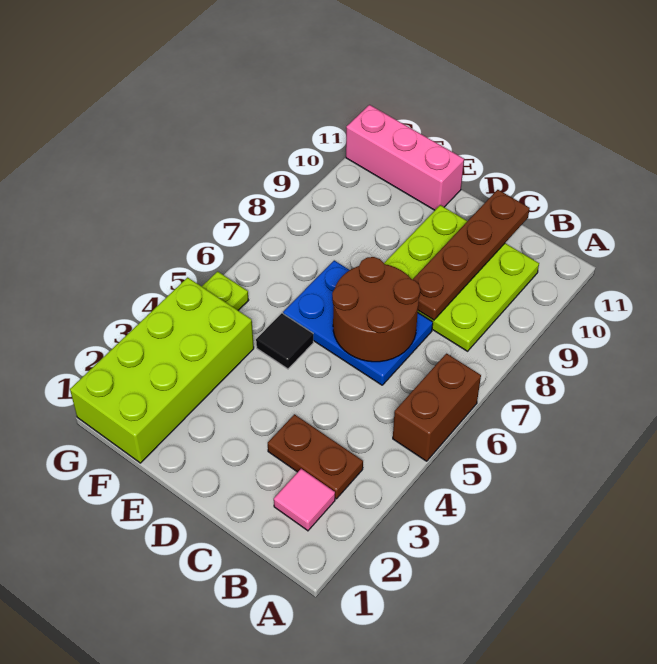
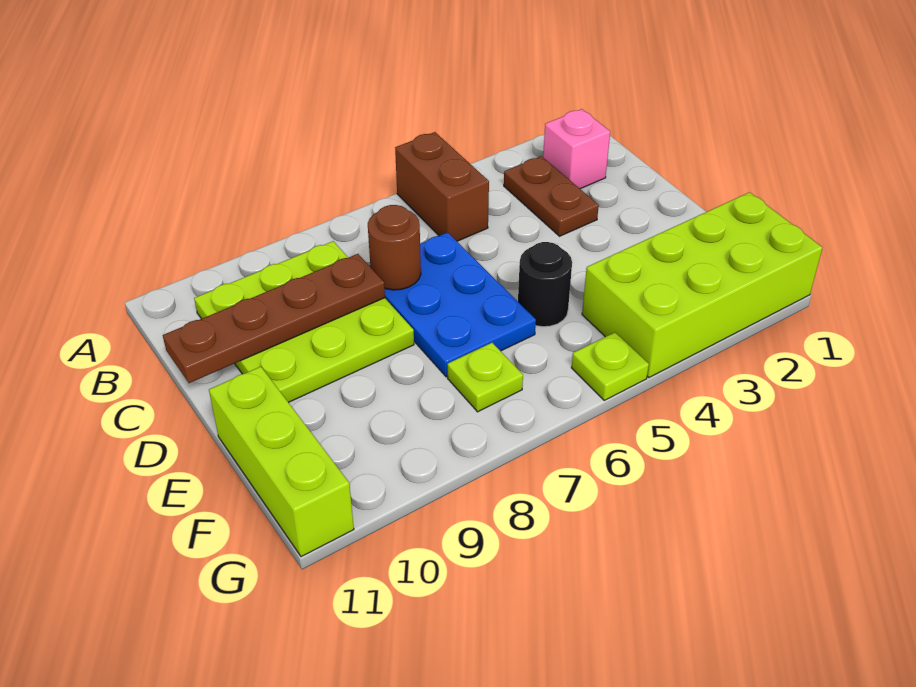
brown brick A5:A6 level 1 -> brown brick A5:B5 level 1
pink tile B2 level 1 -> pink brick B2 level 1
brown round brick C6:D7 level 2 -> brown round brick C7 level 2
black tile E5 level 1 -> black round brick E5 level 1
pink brick E11:G11 level 1 -> lime brick E11:G11 level 1
none -> lime plate F7 level 1

